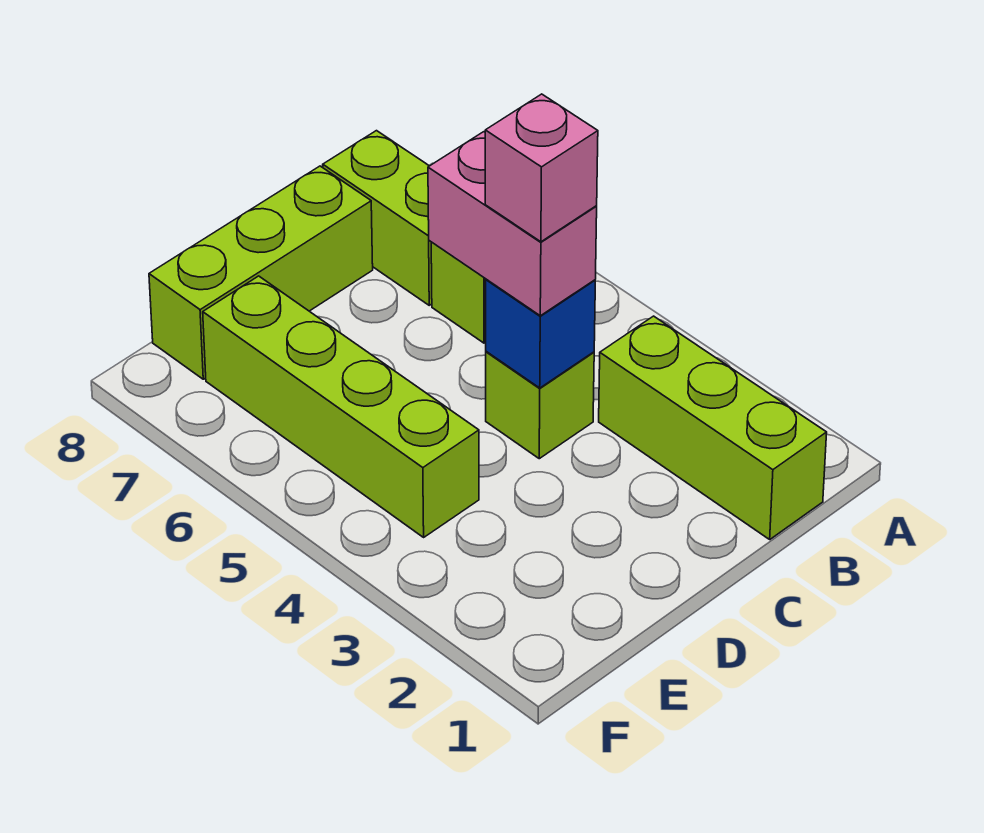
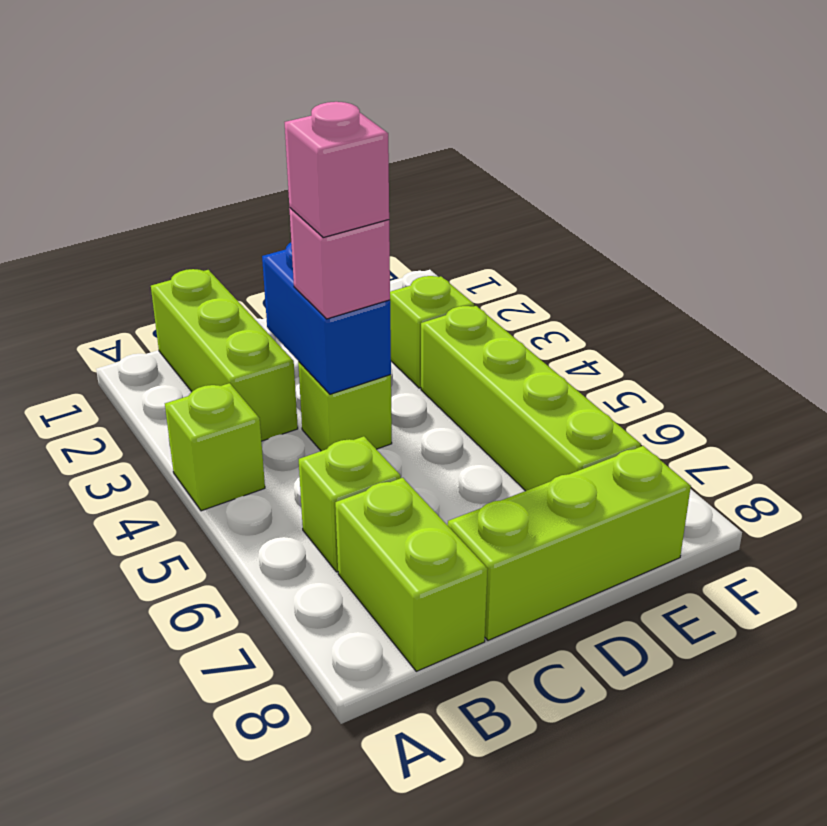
none -> lime brick A4 level 1
blue brick C4 level 2 -> blue brick C3:C4 level 2
pink brick C4:C5 level 3 -> pink brick C4 level 3
none -> lime brick E3 level 1

